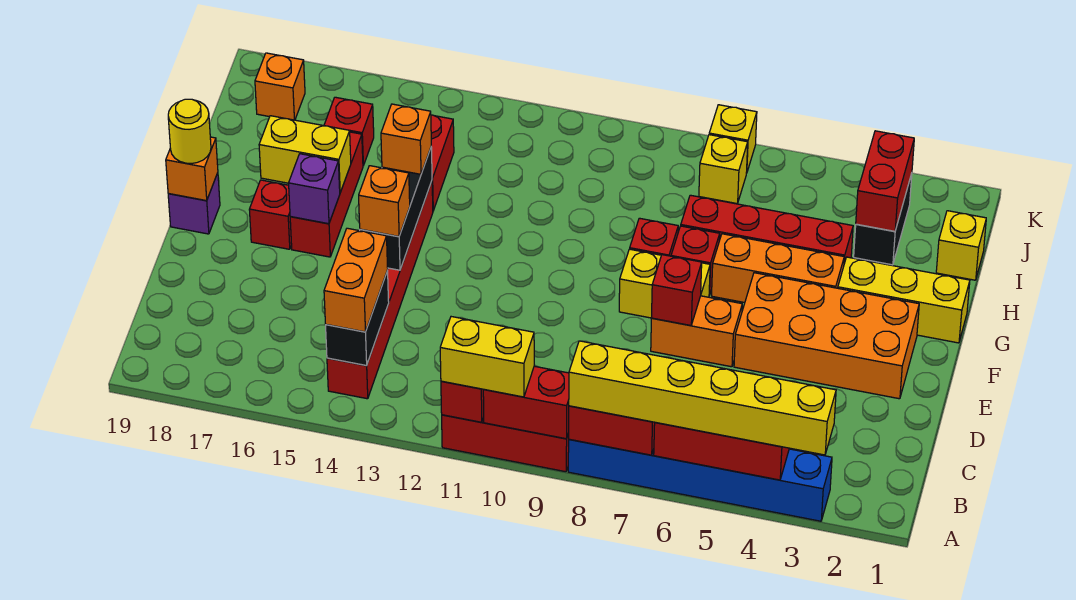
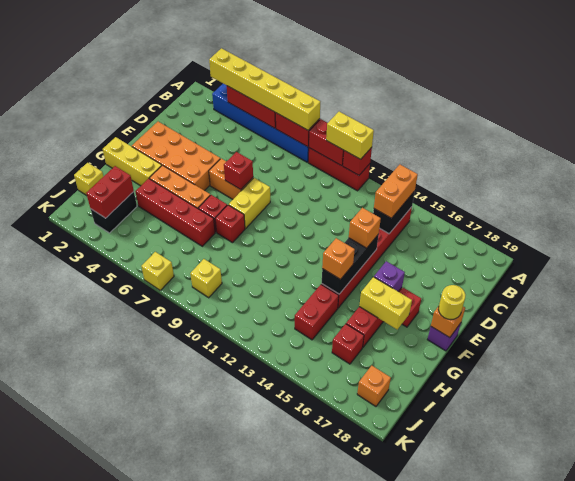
yellow brick F7:F8 level 1 -> yellow brick E8:F8 level 1
yellow brick J7 level 1 -> yellow brick J9 level 1

